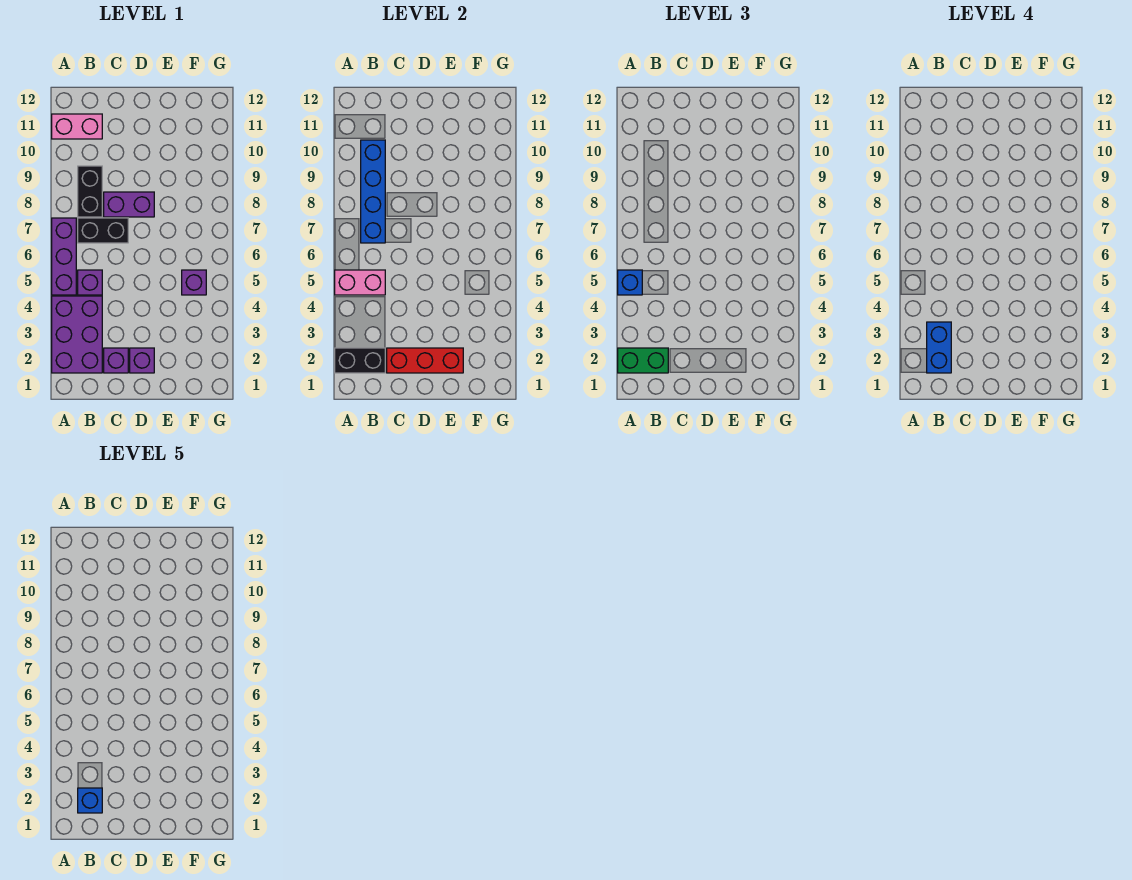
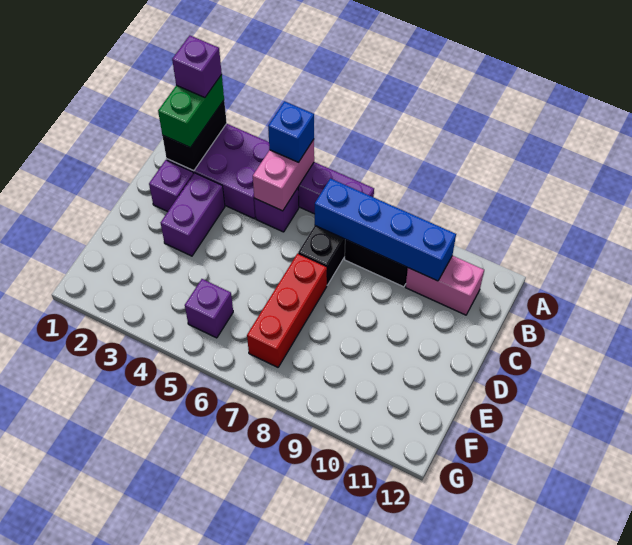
pink brick A11:B11 level 1 -> pink brick B10:B11 level 1
blue brick B2:B3 level 4 -> none
blue brick B2 level 5 -> none
red brick C2:E2 level 2 -> red brick D7:F7 level 1
purple brick C8:D8 level 1 -> purple brick C3:D3 level 1
purple brick D2 level 1 -> purple brick A2 level 4

